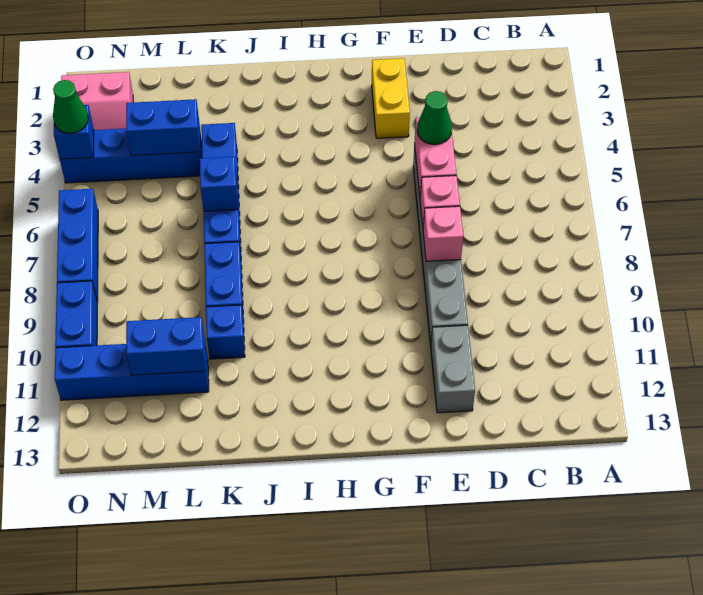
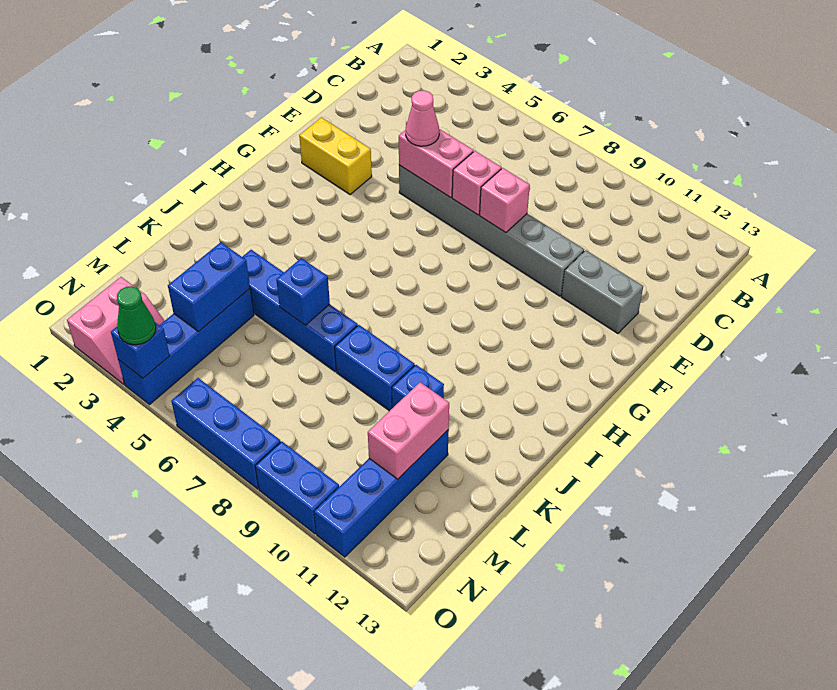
green cone E5 level 3 -> pink cone E5 level 3
blue brick L11:M11 level 2 -> pink brick L11:M11 level 2

